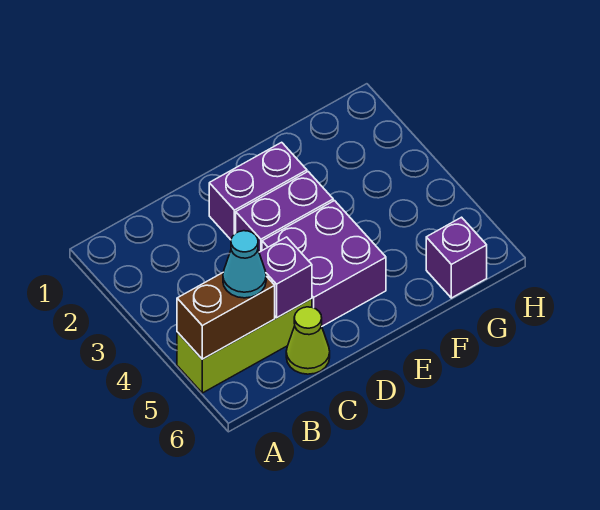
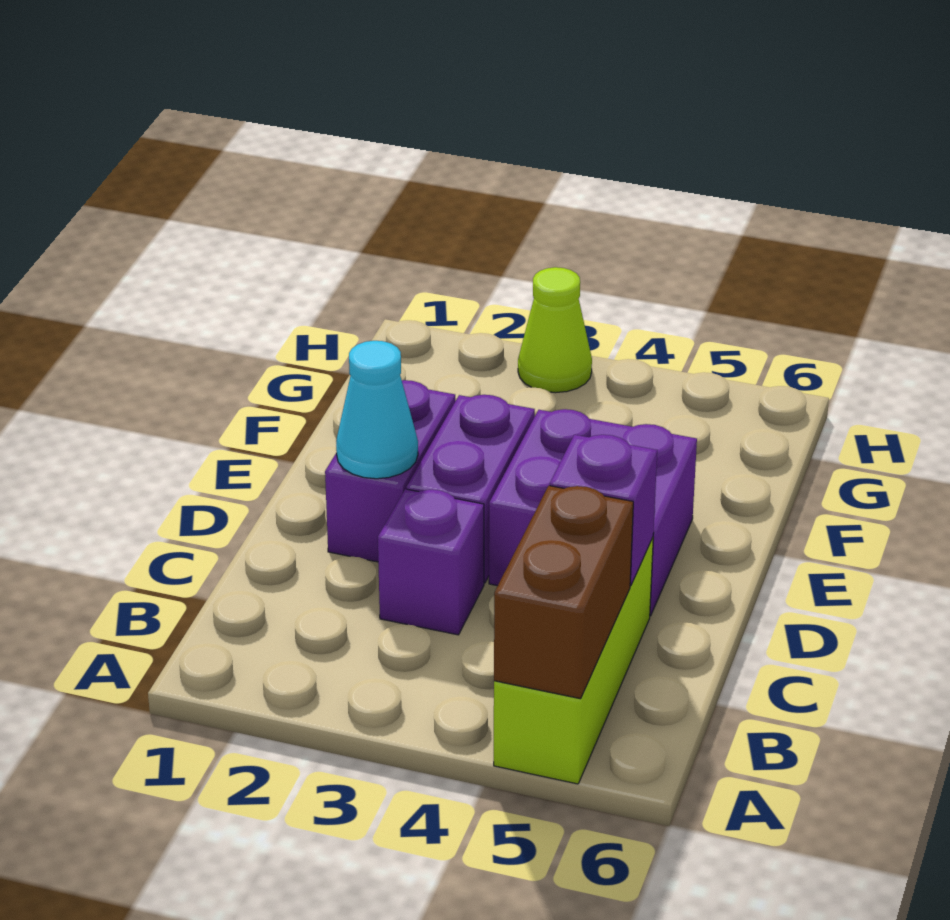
cyan cone B5 level 3 -> cyan cone D2 level 2
lime cone C6 level 1 -> lime cone H3 level 1
purple brick G6 level 1 -> purple brick C3 level 1

